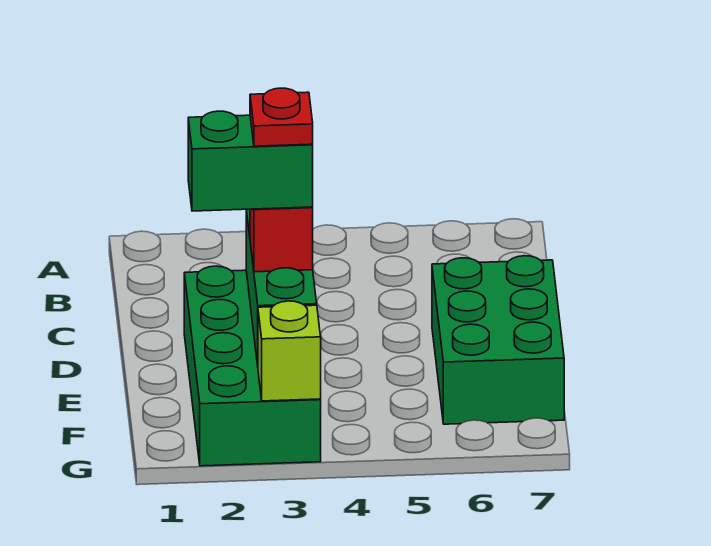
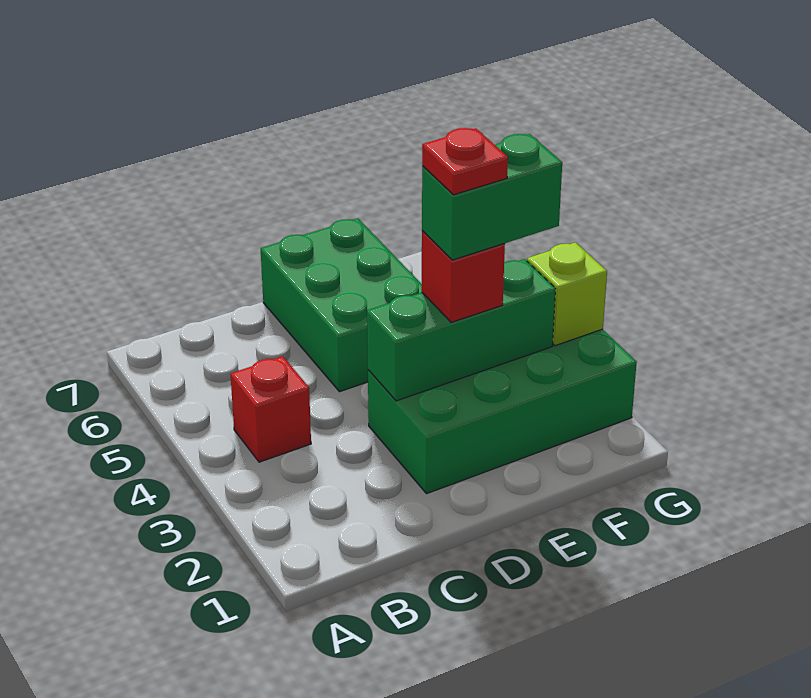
none -> red brick B4 level 1
green brick D6:F7 level 1 -> green brick D5:E7 level 1
green brick E2:E3 level 4 -> green brick E3:F3 level 4

